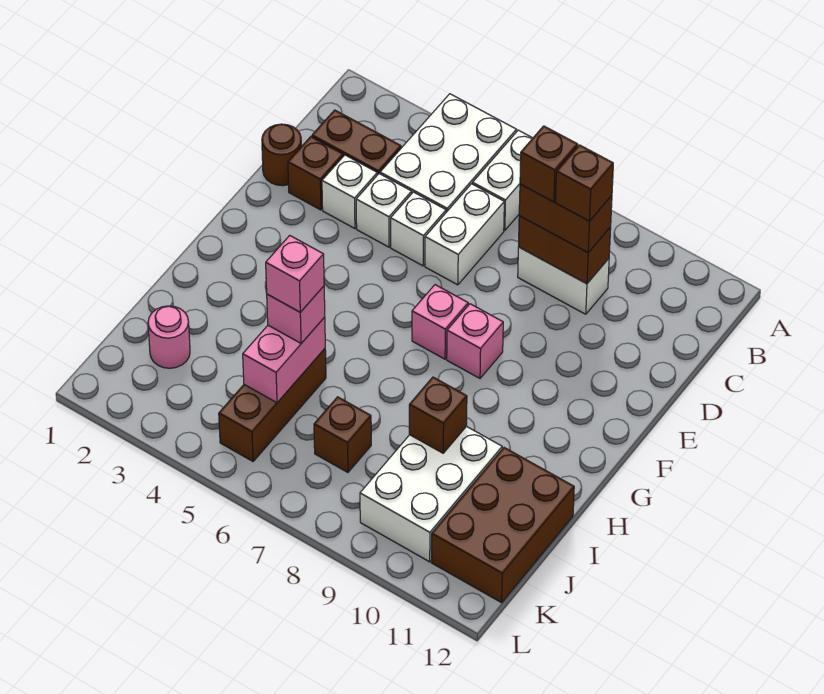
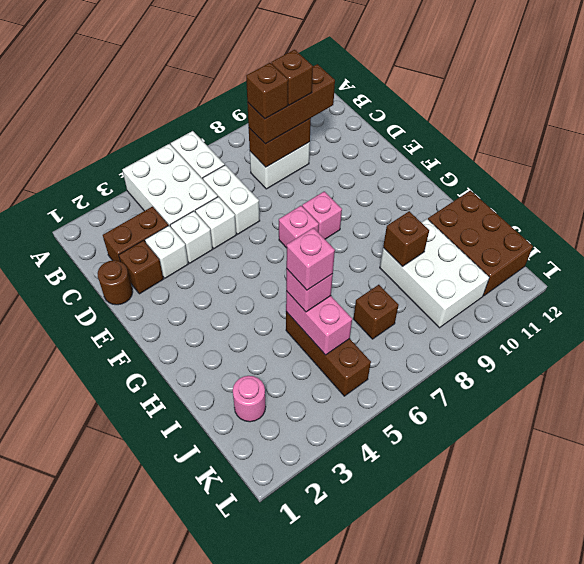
brown brick C8:C9 level 3 -> brown brick C8:C10 level 3

